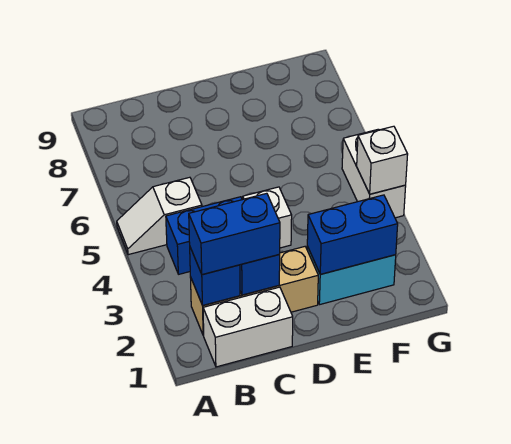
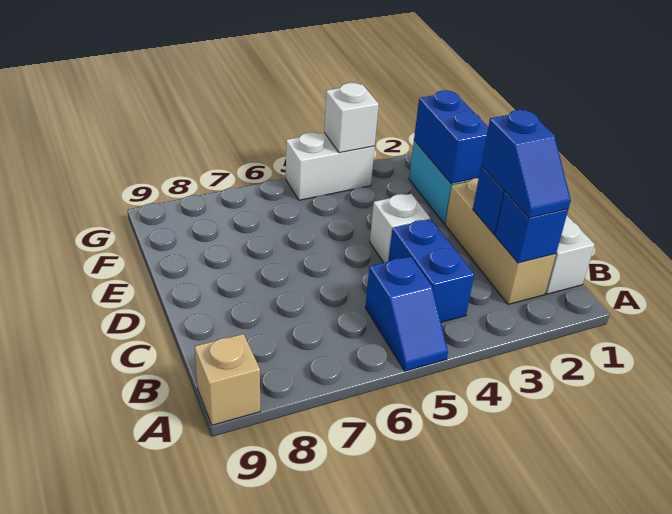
white slope A5:B5 level 1 top B -> blue slope A5:B5 level 1 top B
none -> tan brick A9 level 1
blue brick B2:C2 level 3 -> blue slope B2:C2 level 3 top C

